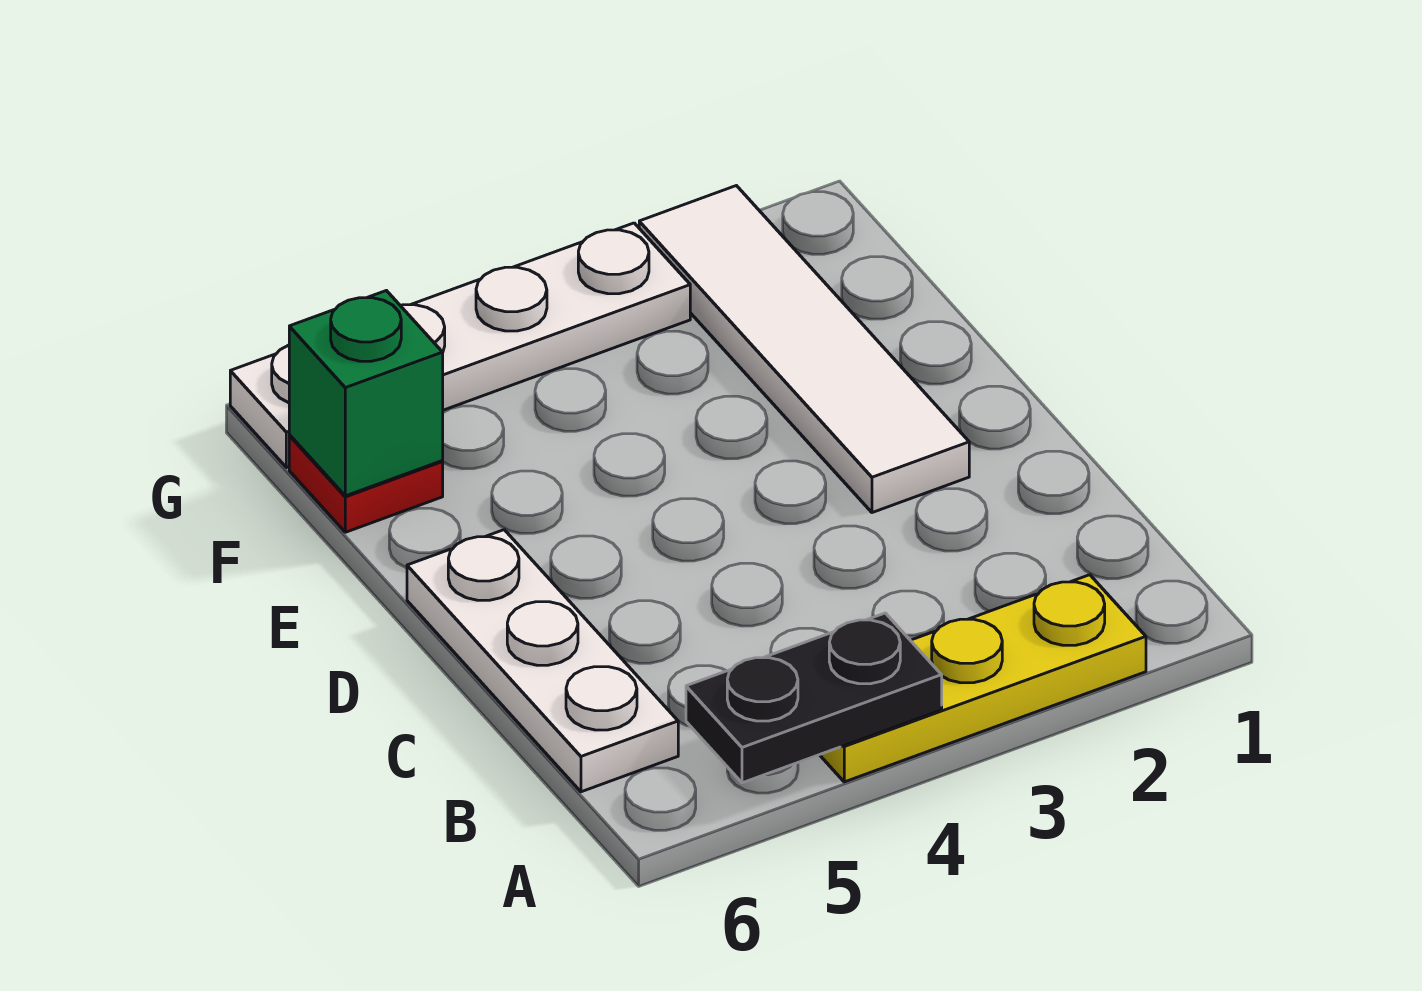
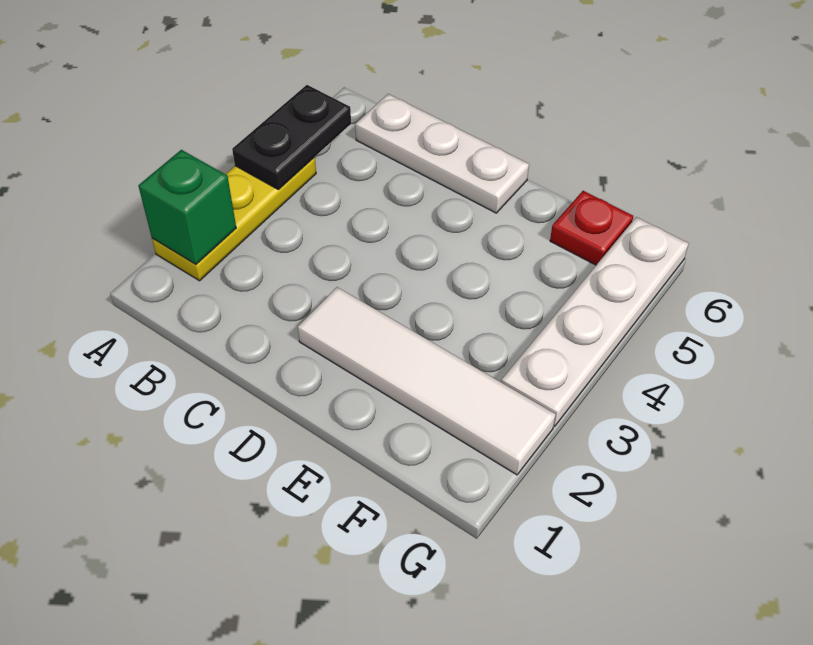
green brick F6 level 2 -> green brick A2 level 2

